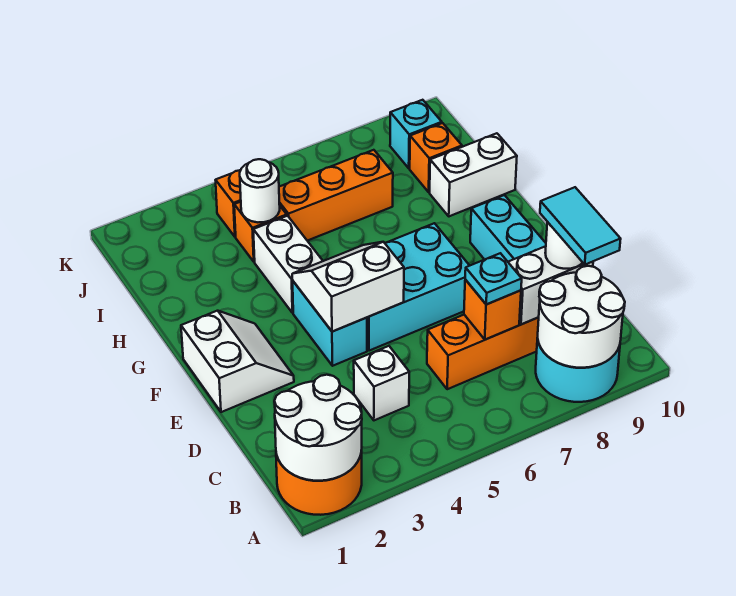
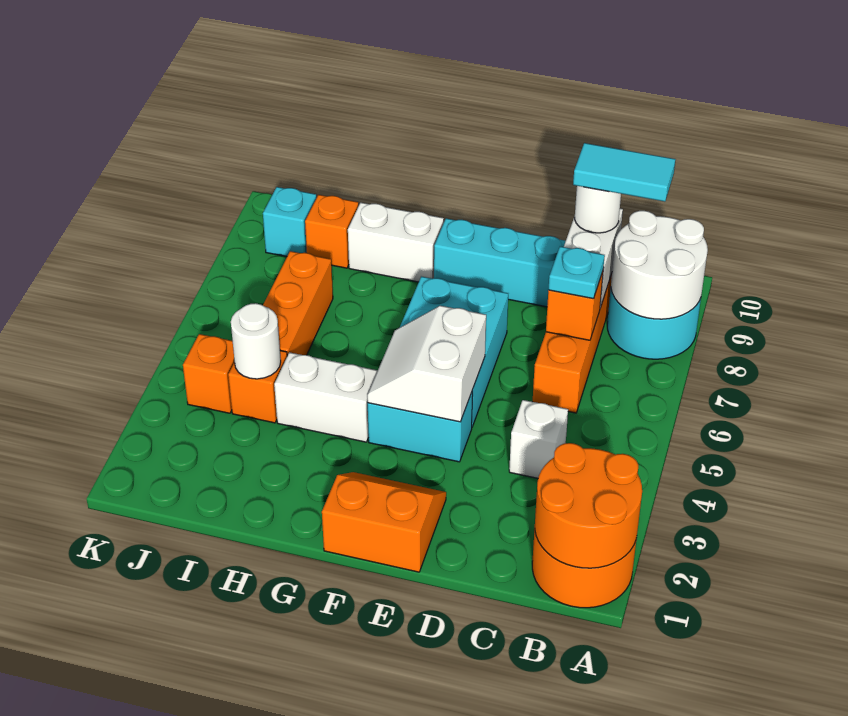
white round brick A1:B2 level 2 -> orange round brick A1:B2 level 2
white slope E1:F2 level 1 top 1 -> orange slope E1:F2 level 1 top 1
white brick H9:H10 level 1 -> white brick G9:H9 level 1

